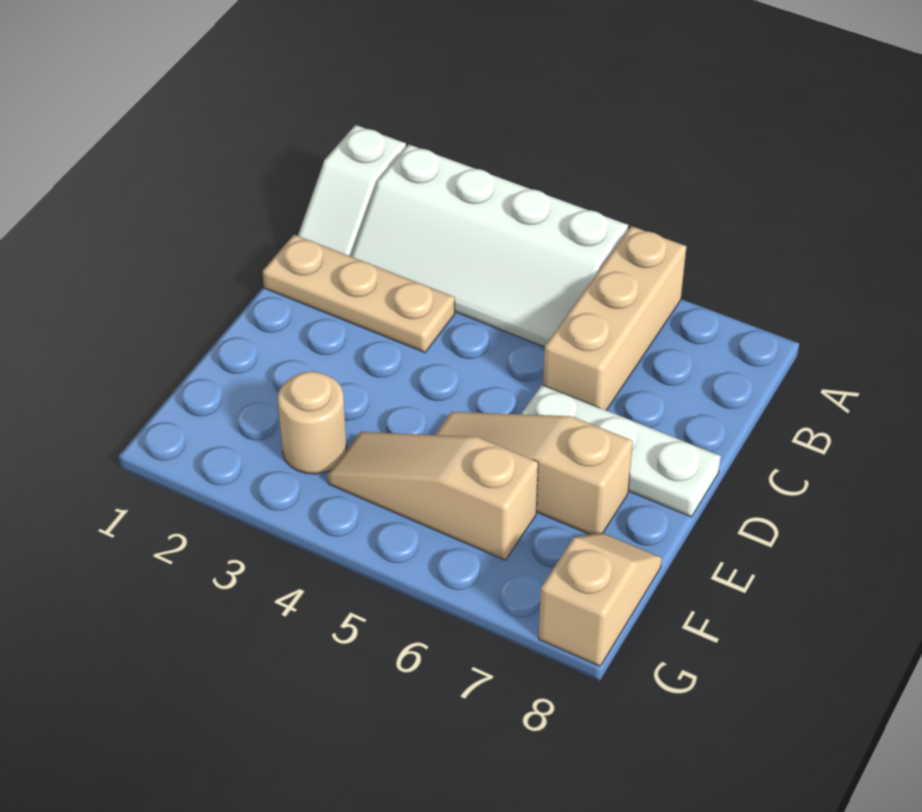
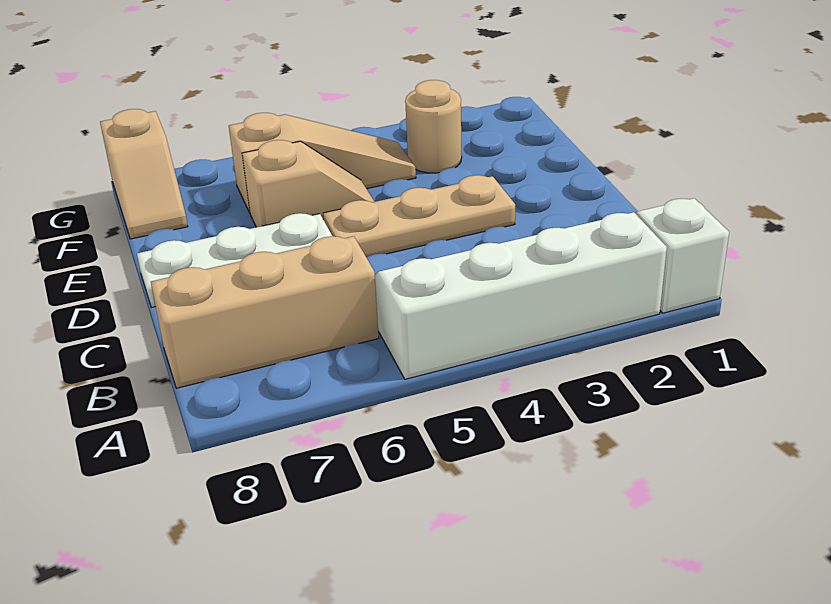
tan brick A6:C6 level 1 -> tan brick B6:B8 level 1
tan plate C1:C3 level 1 -> tan plate D3:D5 level 1
tan slope E5:E7 level 1 top 7 -> tan slope E5:E6 level 1 top 6

